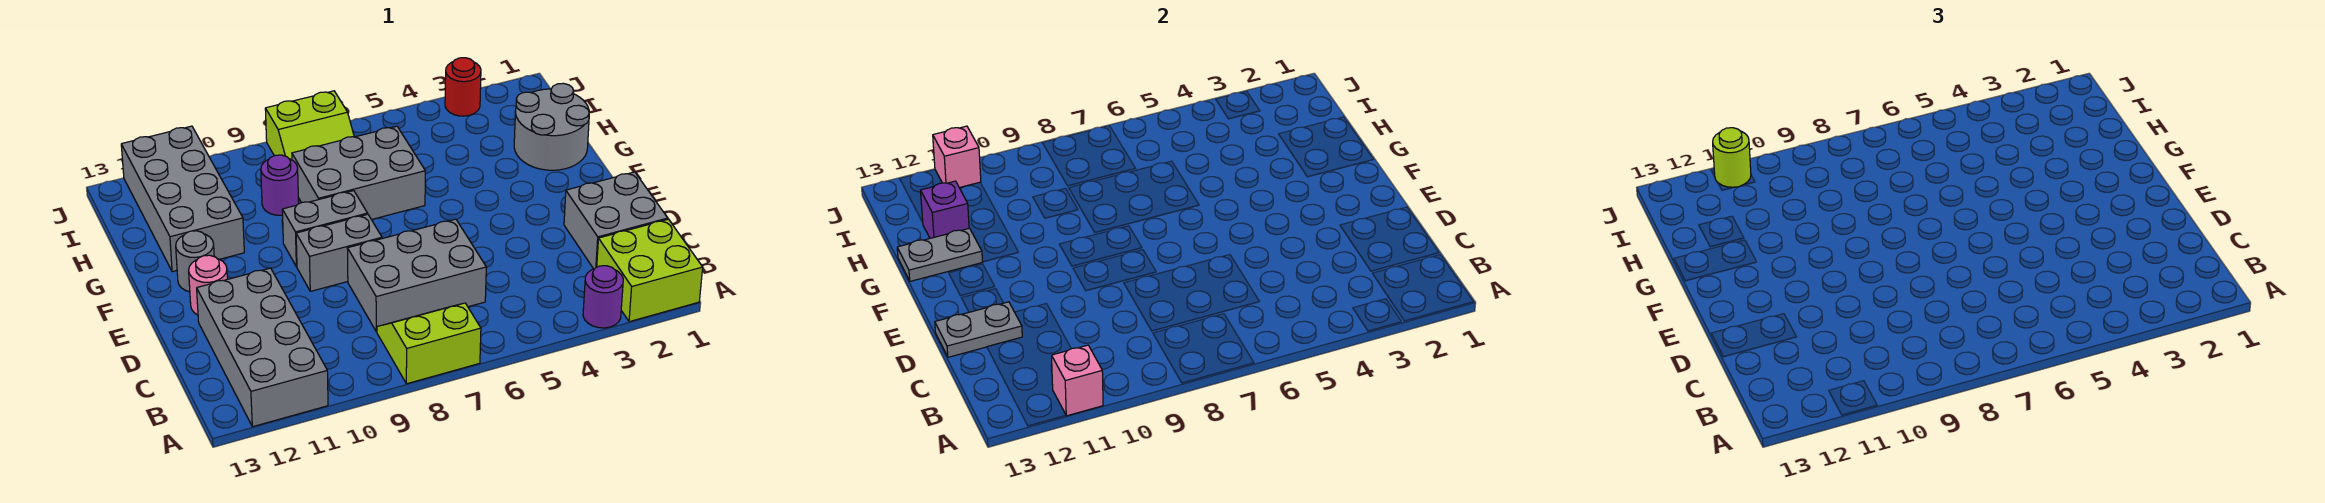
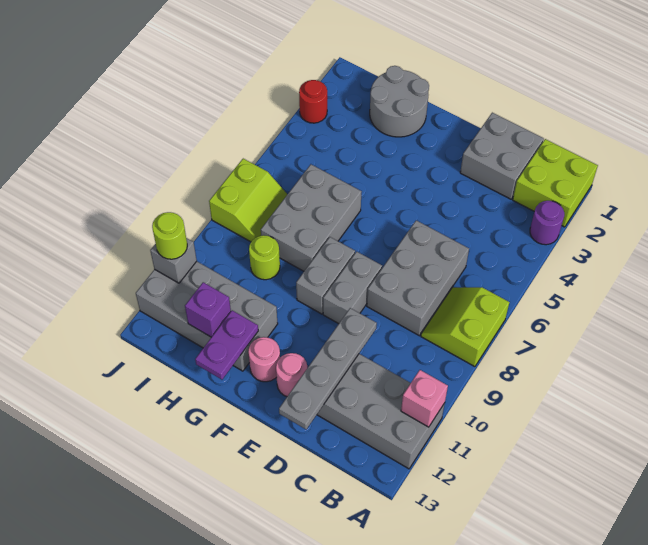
grey plate D12:D13 level 2 -> grey plate D10:D13 level 2
grey round brick F12 level 1 -> pink round brick F12 level 1
grey plate G12:G13 level 2 -> purple plate G12:G13 level 2
purple round brick H9 level 1 -> lime round brick H9 level 1
pink brick J11 level 2 -> grey brick J11 level 2

